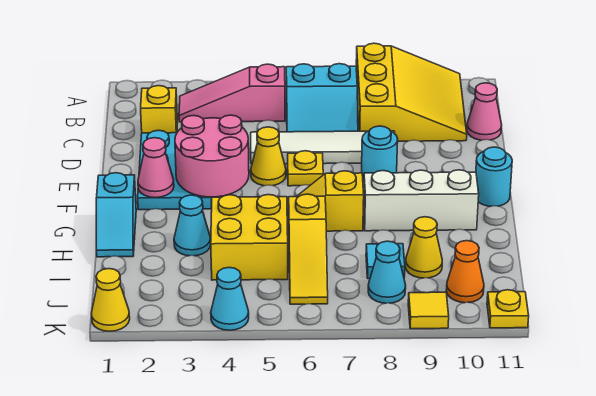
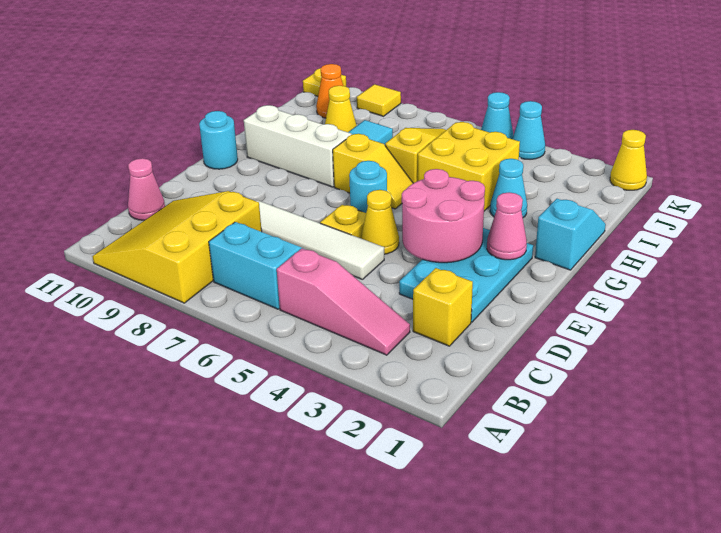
cyan round brick E8 level 1 -> cyan round brick F6 level 1
cyan cone J8 level 1 -> cyan cone K5 level 1

